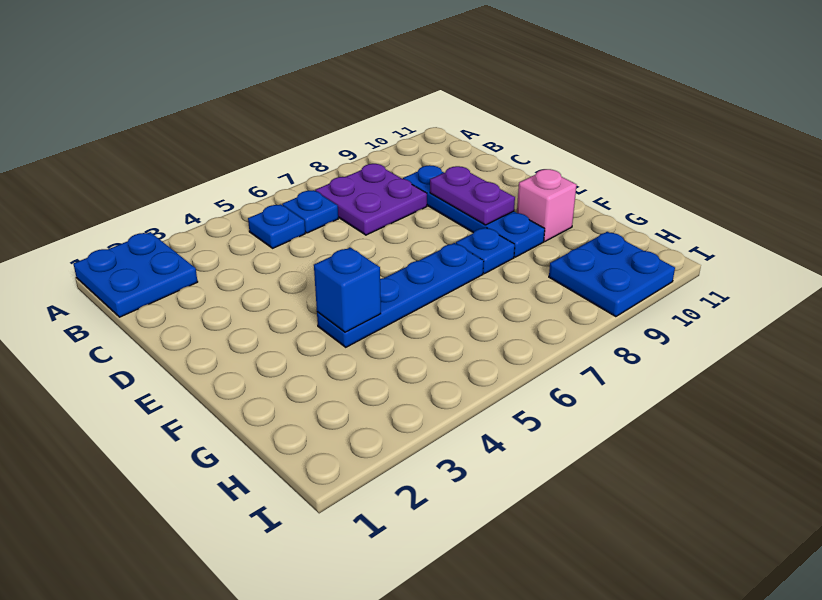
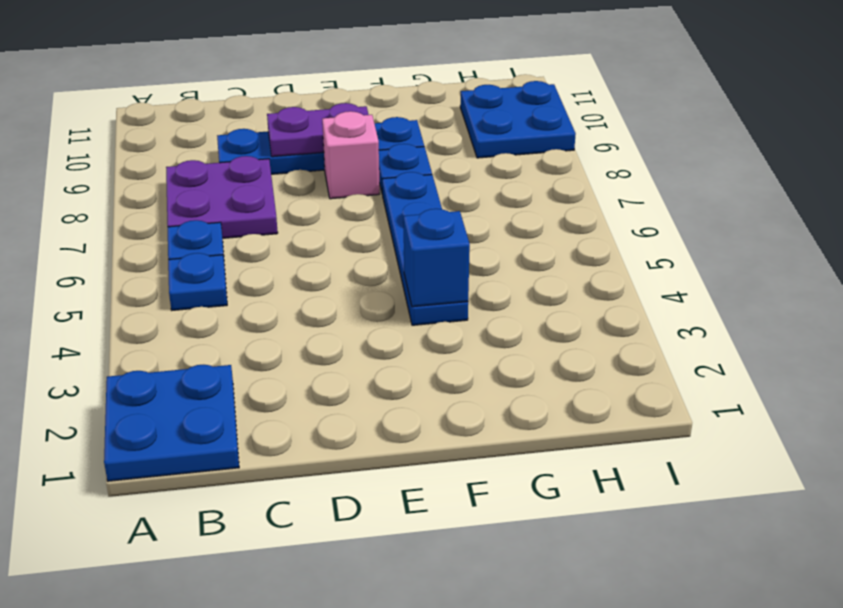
pink brick F10 level 1 -> pink brick E8 level 1

